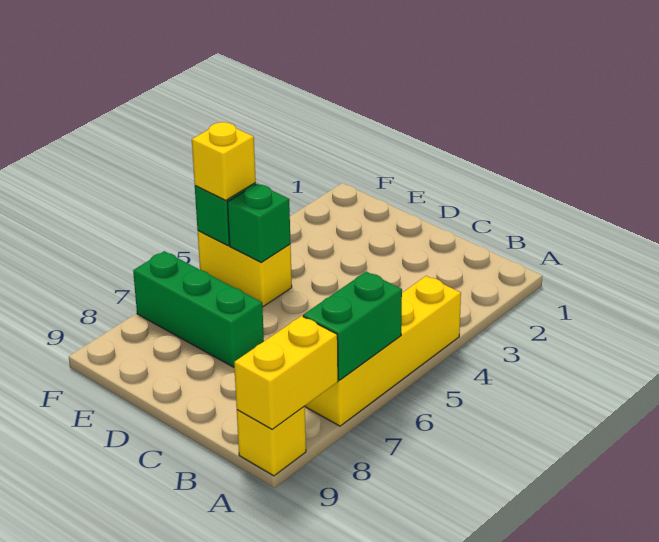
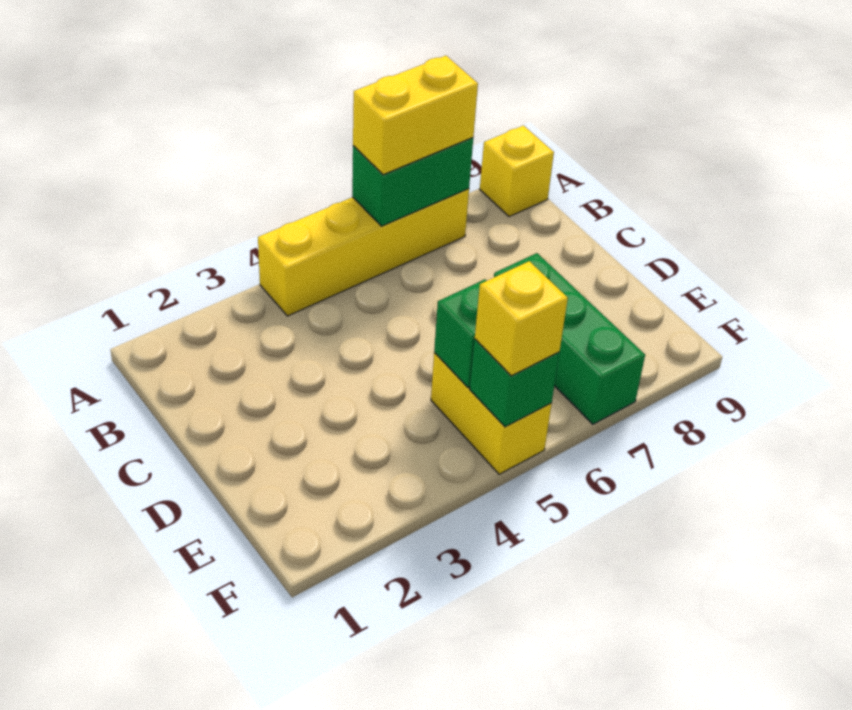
yellow brick A8:A9 level 2 -> yellow brick A6:A7 level 3

